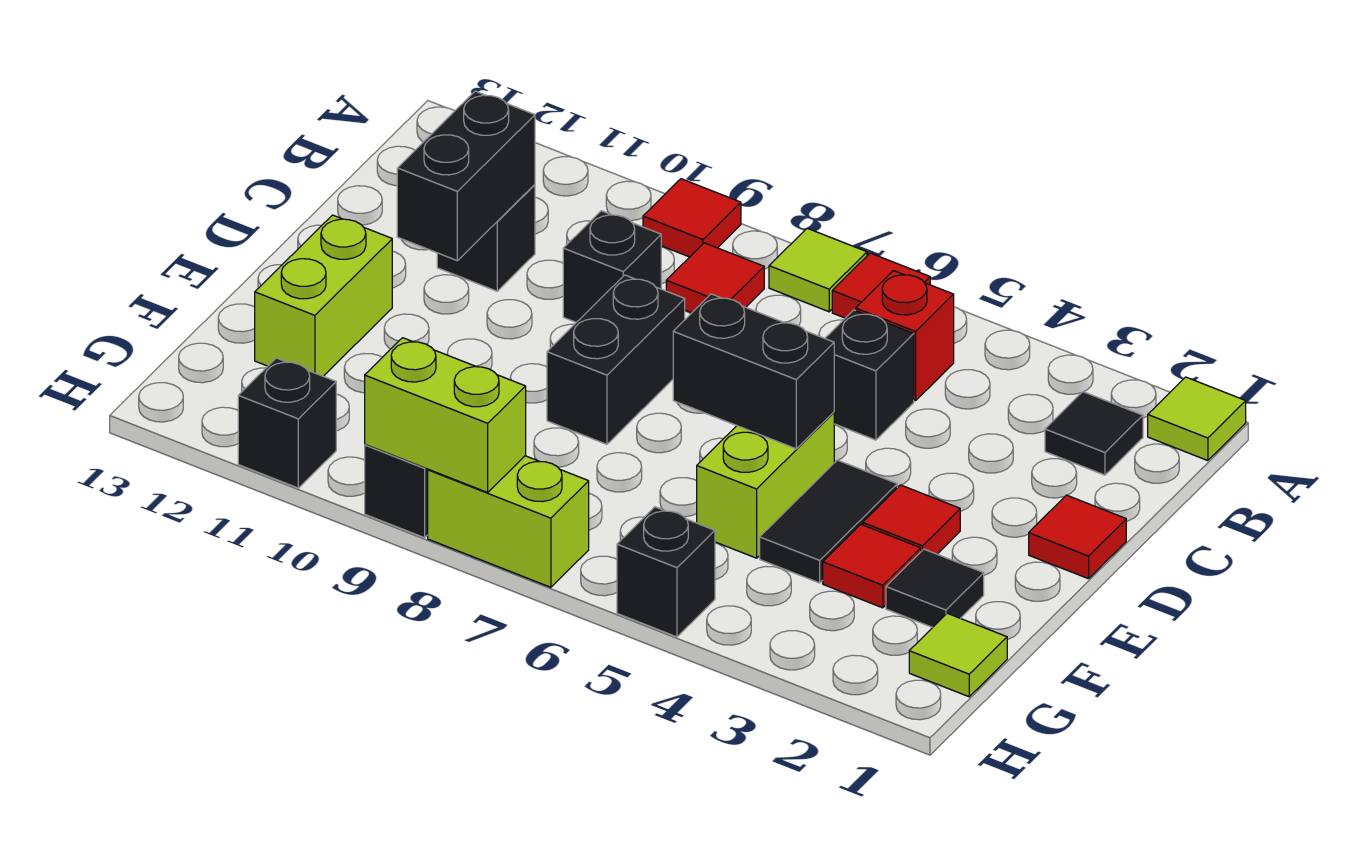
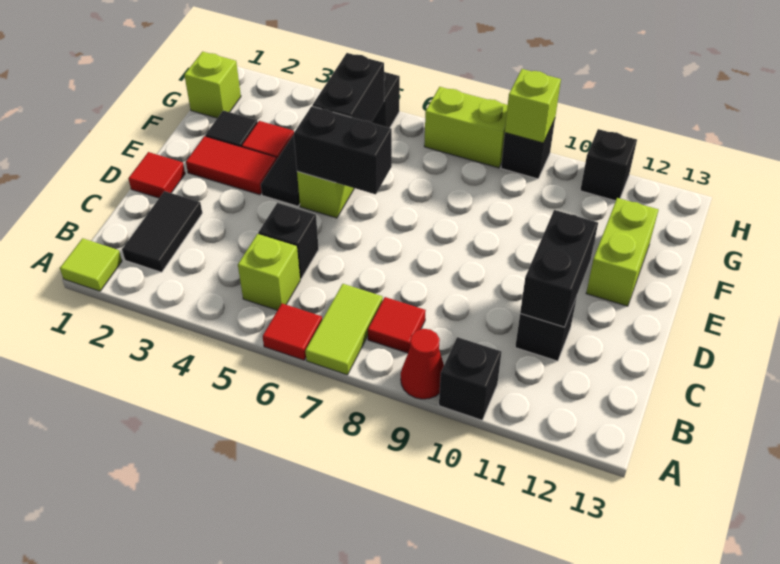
lime tile A7 level 1 -> lime tile A7:B7 level 1
red tile A9 level 1 -> red cone A9 level 1
black tile B2 level 1 -> black tile B2:C2 level 1
red brick B5 level 1 -> lime brick B5 level 1
black brick C9 level 1 -> black brick A10 level 1
black brick D8:E8 level 1 -> black brick F5:G5 level 2
red tile E3 level 1 -> red tile E2:E3 level 1
lime tile G1 level 1 -> lime brick G1 level 1
lime brick H8:H9 level 2 -> lime brick H9 level 2

